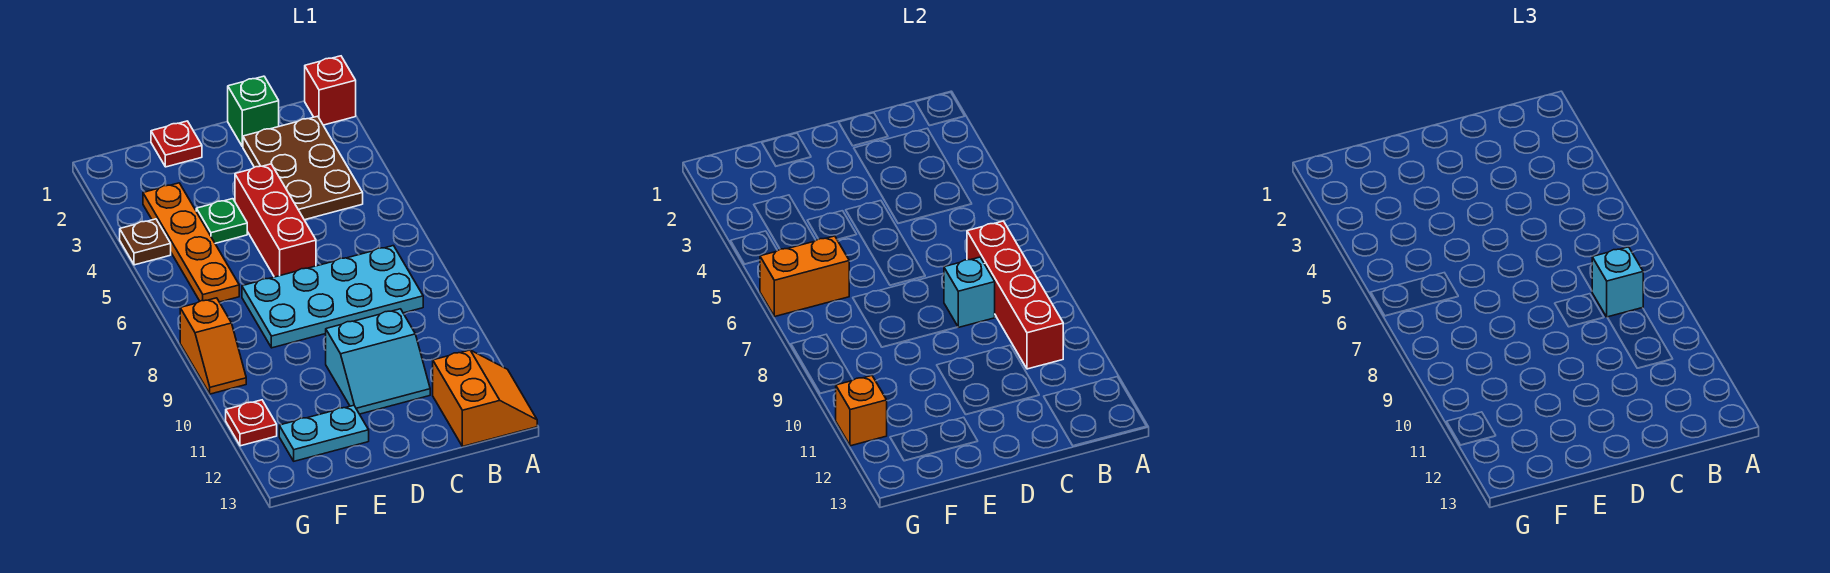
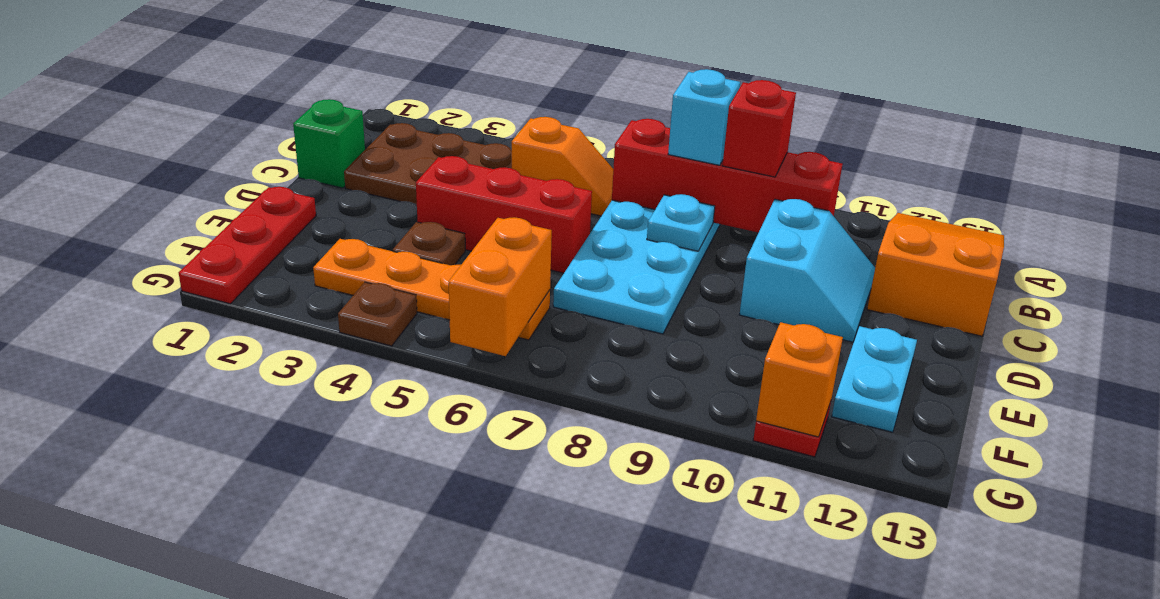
red brick A1 level 1 -> red brick B9 level 3
orange slope A12:B13 level 1 top B -> orange slope A12:C13 level 1 top C
cyan brick C8 level 2 -> cyan plate C8 level 2
red plate E1 level 1 -> red plate E1:G1 level 1
green plate E4 level 1 -> brown plate E4 level 1
orange slope G8:G9 level 1 top 8 -> orange slope B5:B6 level 1 top 5

